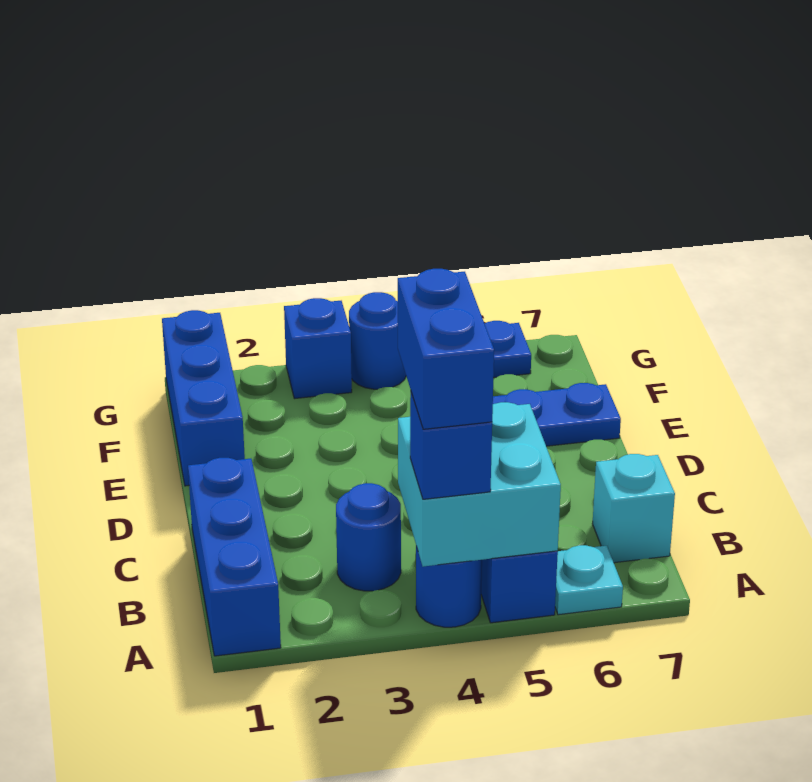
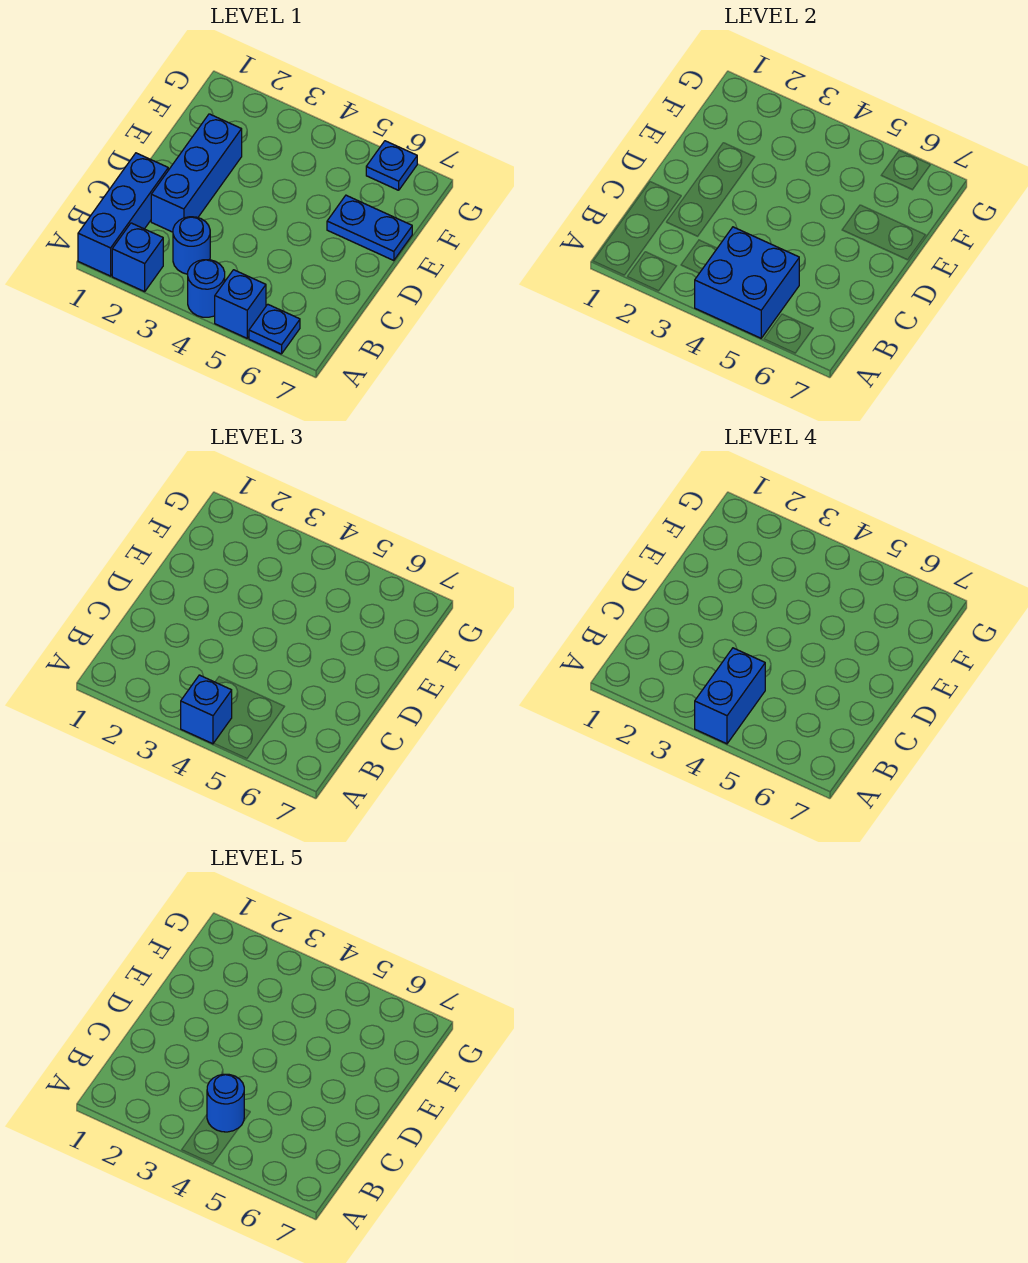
cyan brick A4:B5 level 2 -> blue brick A4:B5 level 2
cyan plate A6 level 1 -> blue plate A6 level 1
cyan brick B7 level 1 -> none
blue brick E1:G1 level 1 -> blue brick C2:E2 level 1
blue brick G3 level 1 -> blue brick A2 level 1
blue round brick G4 level 1 -> blue round brick B4 level 5

